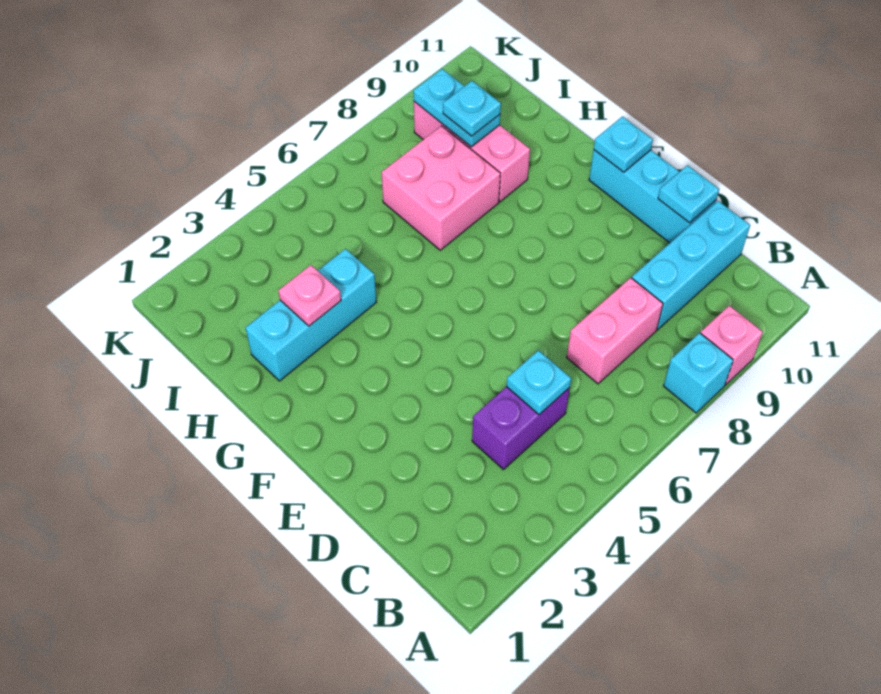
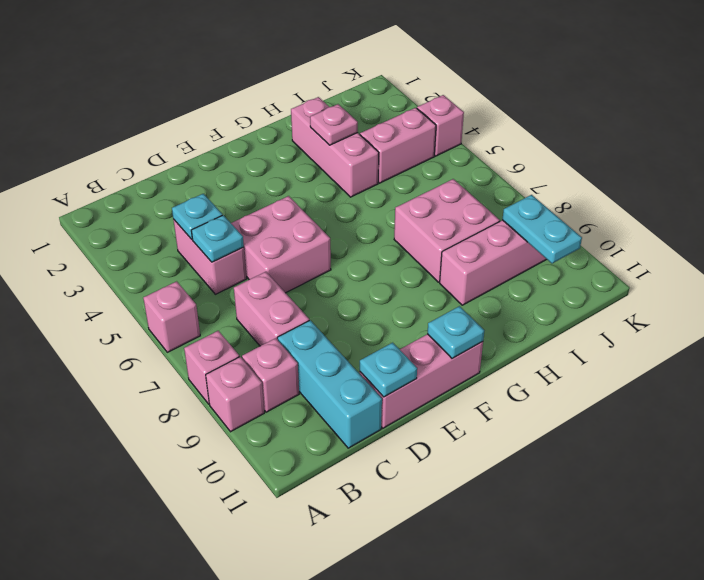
none -> pink brick A6 level 1
cyan brick A8 level 1 -> pink brick A8 level 1
none -> pink brick B9 level 1
purple brick C4:C5 level 1 -> pink brick C4:C5 level 1
none -> pink brick D5:E6 level 1
cyan brick D11:F11 level 1 -> pink brick D11:F11 level 1
cyan brick H2:H4 level 1 -> pink brick H2:H4 level 1
none -> pink brick I4:J4 level 1
cyan plate I9:J9 level 2 -> cyan plate J9:J10 level 2
cyan plate I9 level 3 -> cyan plate C4 level 2
none -> pink brick K4 level 1

